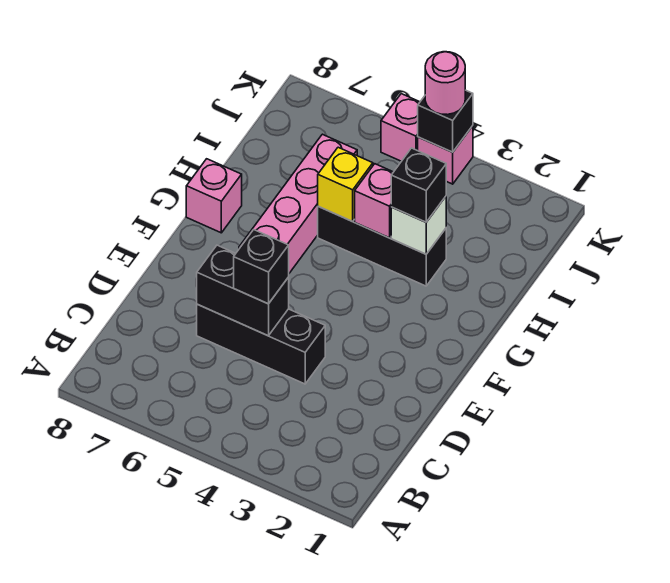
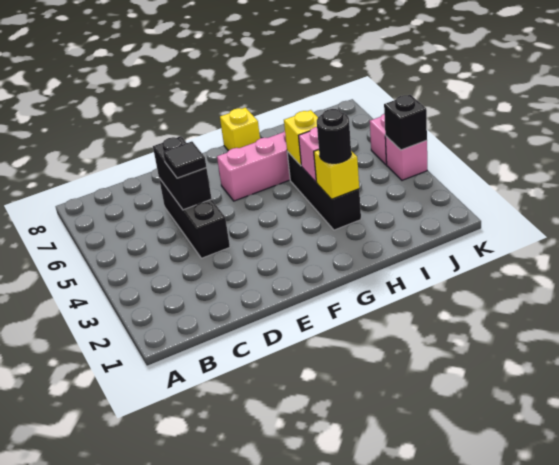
black brick D5 level 3 -> black tile D5 level 3
pink brick G8 level 1 -> yellow brick G8 level 1
white brick H3 level 2 -> yellow brick H3 level 2
black brick H3 level 3 -> black round brick H3 level 3
pink round brick K4 level 3 -> none

